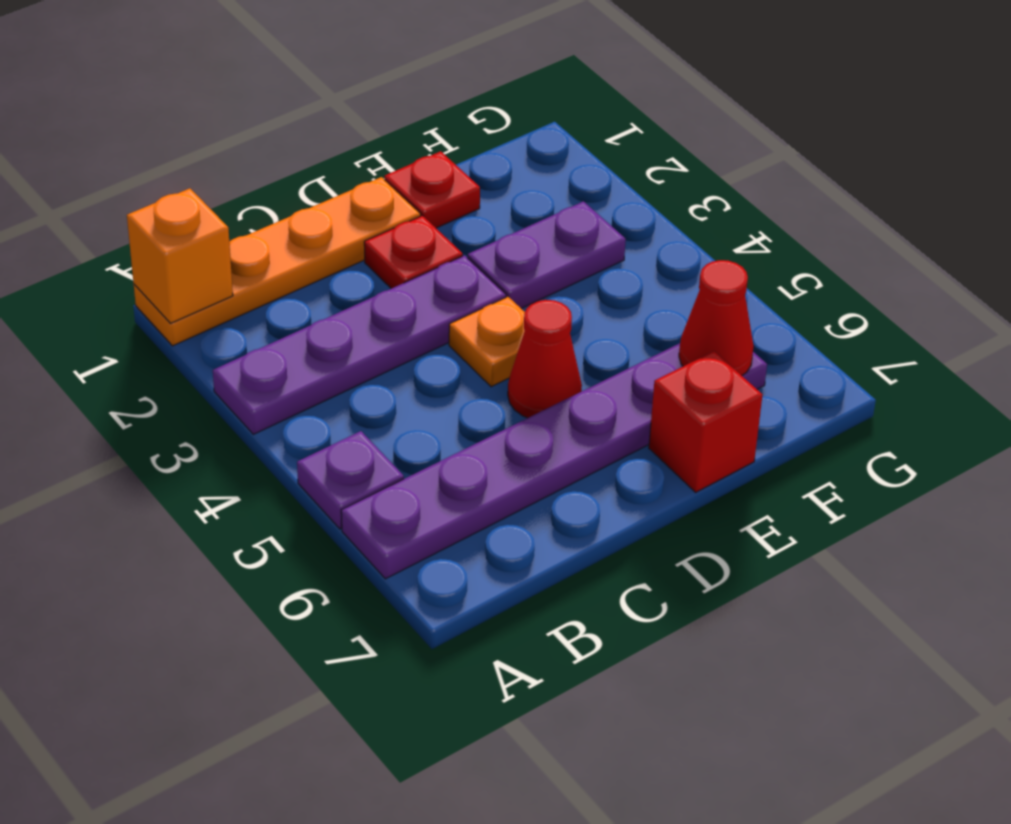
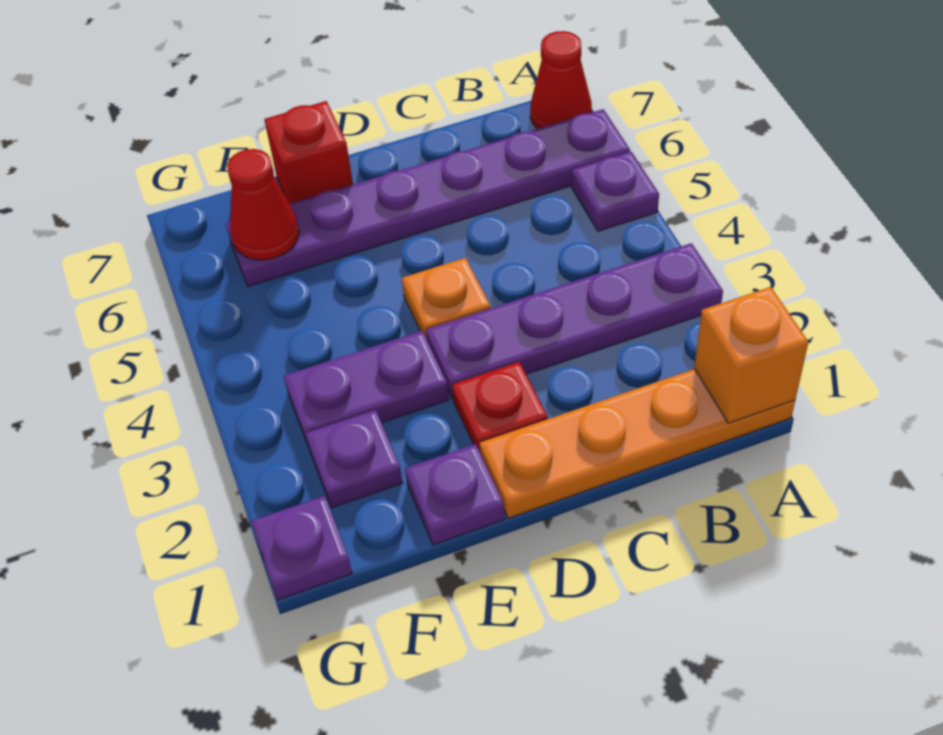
red cone D5 level 1 -> red cone A7 level 1
red plate E1 level 1 -> purple plate E1 level 1
none -> purple plate F2 level 1
none -> purple plate G1 level 1

